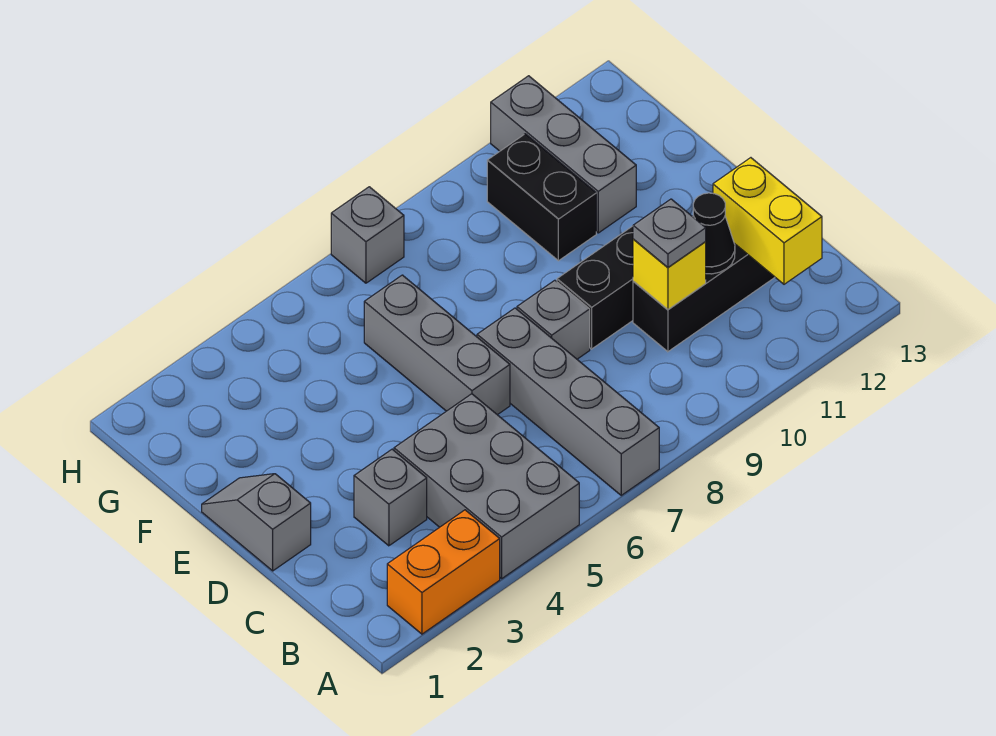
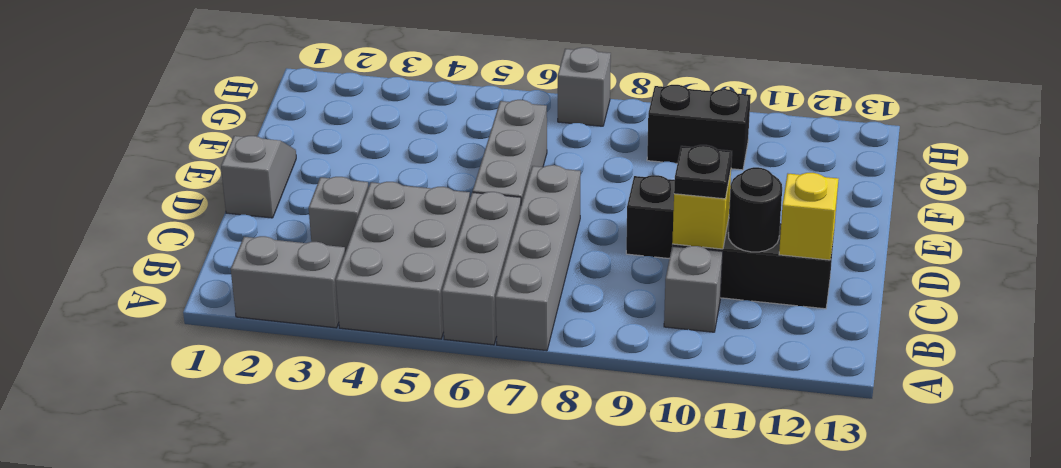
orange brick A2:A3 level 1 -> grey brick A2:A3 level 1
yellow brick B12:C12 level 2 -> yellow brick C12 level 2
grey plate C10 level 3 -> black plate C10 level 3
black cone C11 level 2 -> black round brick C11 level 2
grey brick D8 level 1 -> grey brick B10 level 1
black brick F10:G10 level 1 -> black brick G9:G10 level 1
grey brick F11:H11 level 1 -> grey brick A6:C6 level 1

